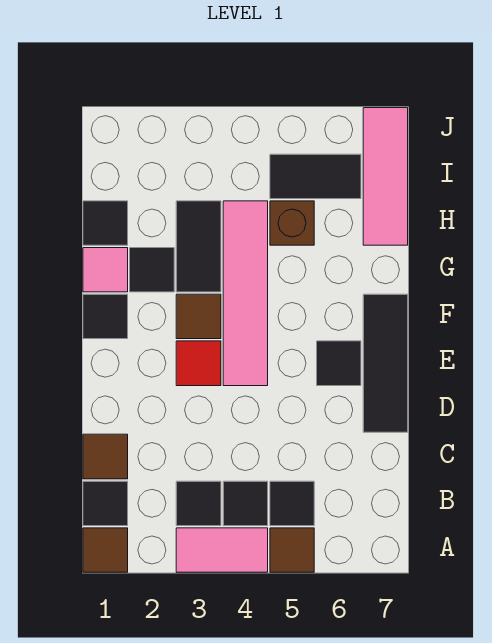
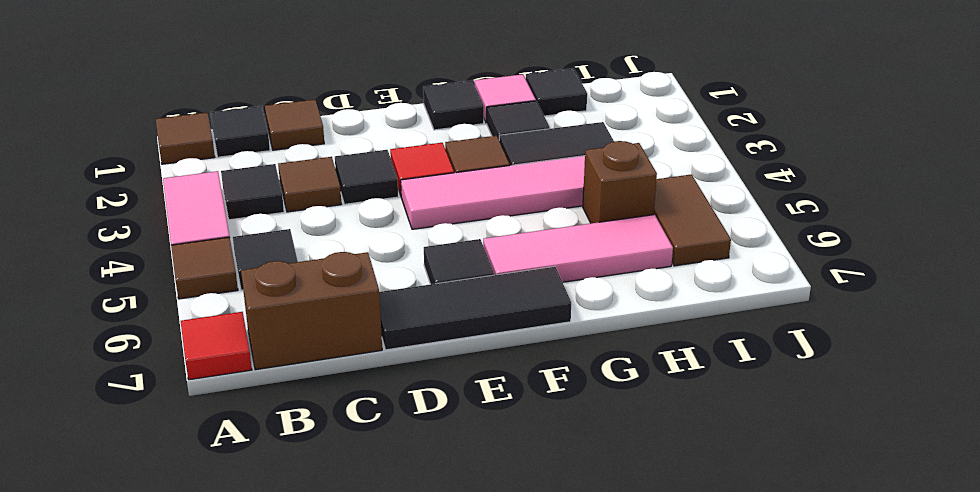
none -> red tile A7 level 1
black tile B4 level 1 -> black tile D3 level 1
none -> brown brick B7:C7 level 1
none -> brown tile C3 level 1
pink tile H7:J7 level 1 -> pink tile F6:H6 level 1
black tile I5:I6 level 1 -> brown tile I5:I6 level 1

